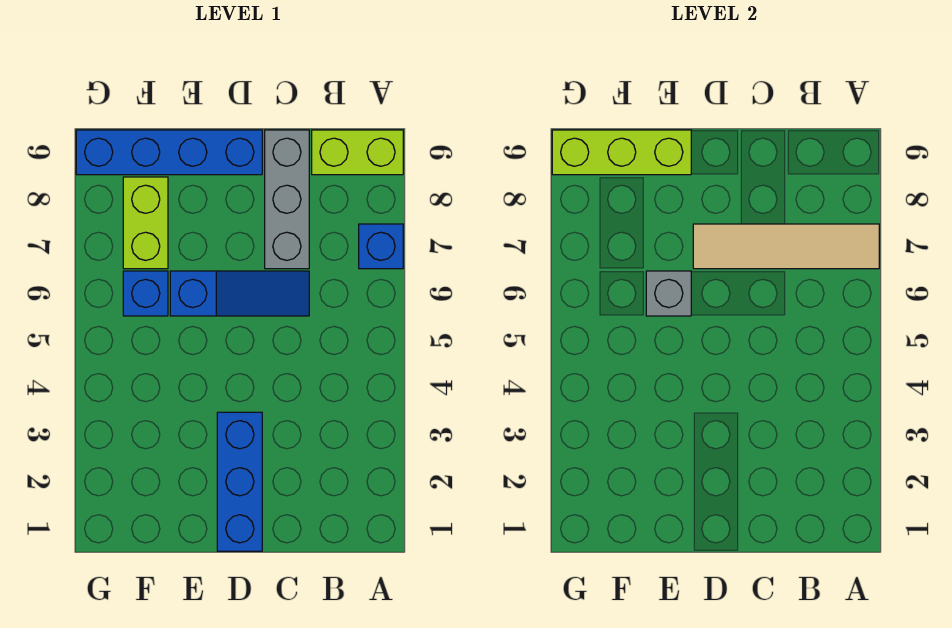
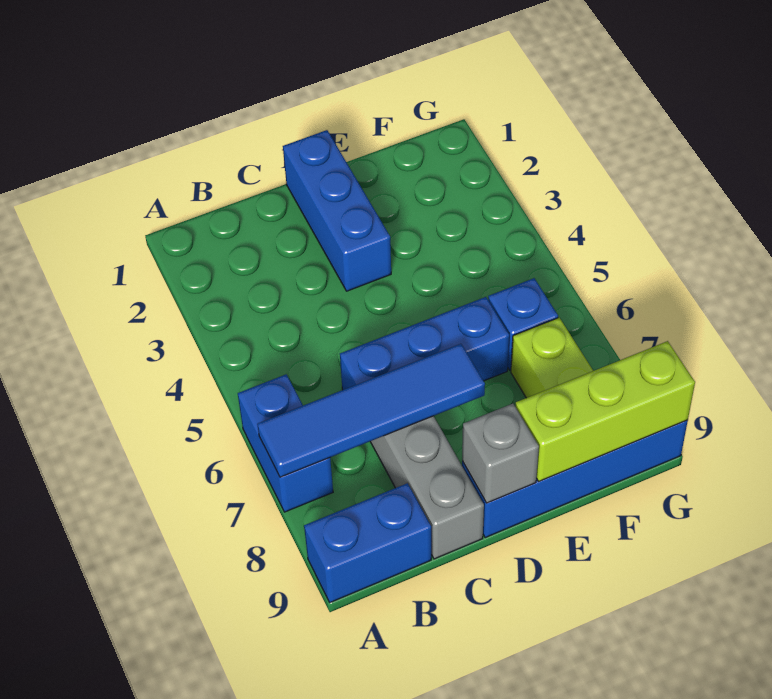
blue brick A7 level 1 -> blue brick A6:A7 level 1
tan tile A7:D7 level 2 -> blue tile A7:D7 level 2
lime brick A9:B9 level 1 -> blue brick A9:B9 level 1
blue slope C6:E6 level 1 top E -> blue brick C6:E6 level 1
grey brick E6 level 2 -> grey brick D9 level 2

